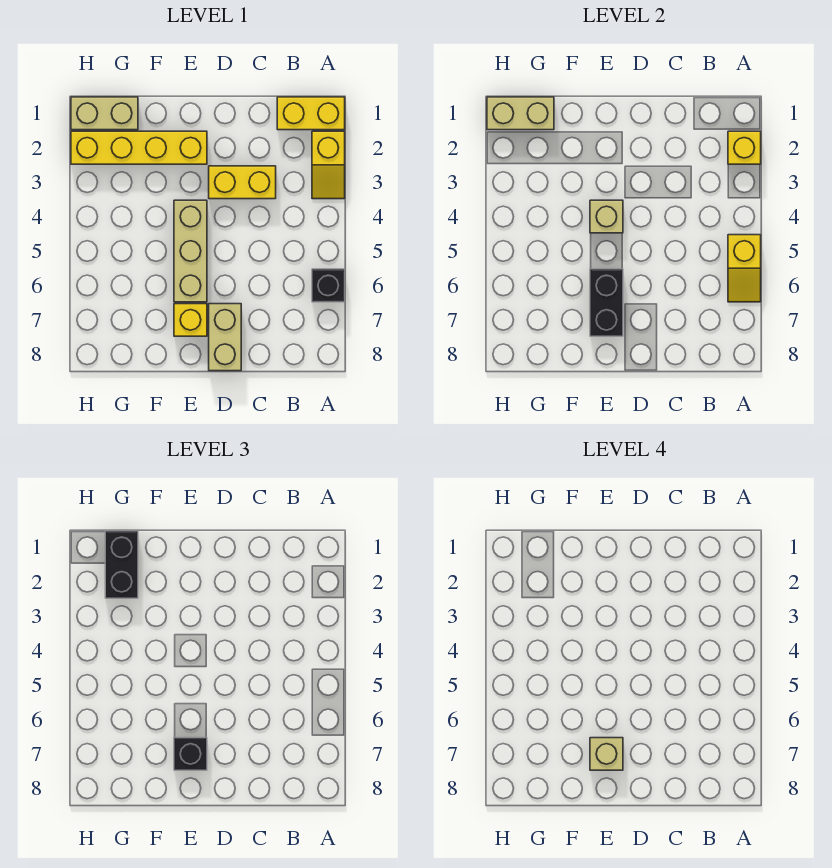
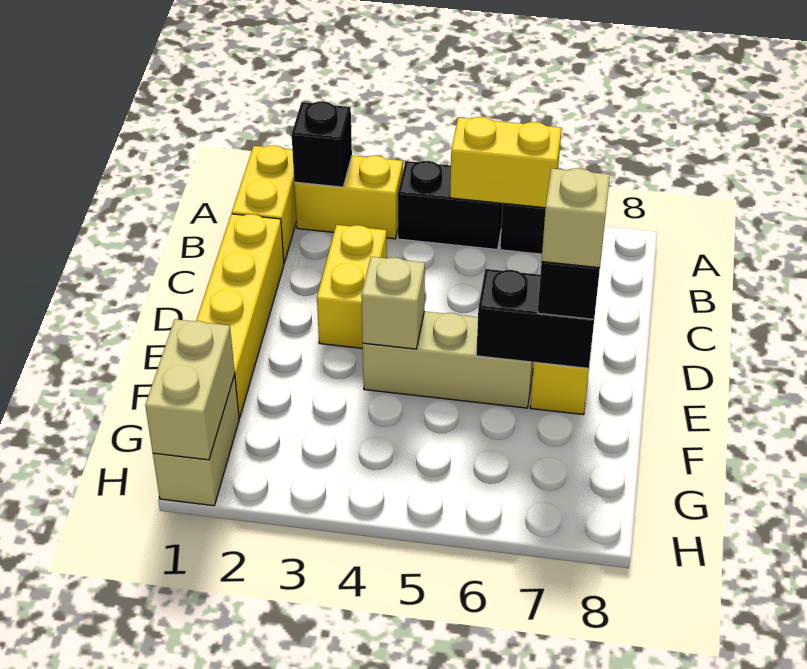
yellow slope A2:A3 level 1 top 2 -> yellow brick A2:A3 level 1
yellow brick A2 level 2 -> black brick A2 level 2
yellow slope A5:A6 level 2 top 5 -> yellow brick A5:A6 level 2
tan brick D7:D8 level 1 -> none
yellow brick E2:H2 level 1 -> yellow brick C1:F1 level 1
black brick G1:G2 level 3 -> black brick A4:A5 level 1

